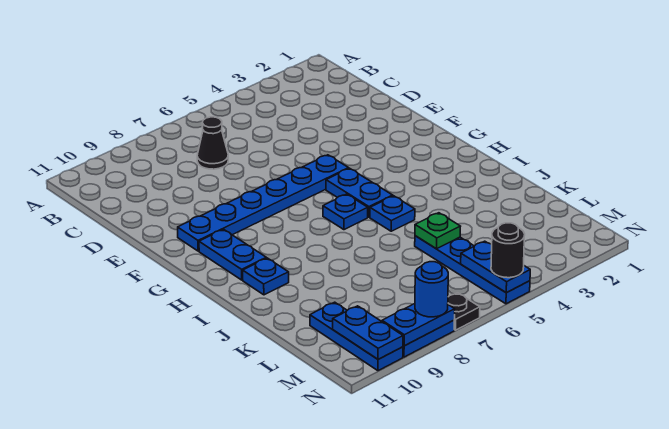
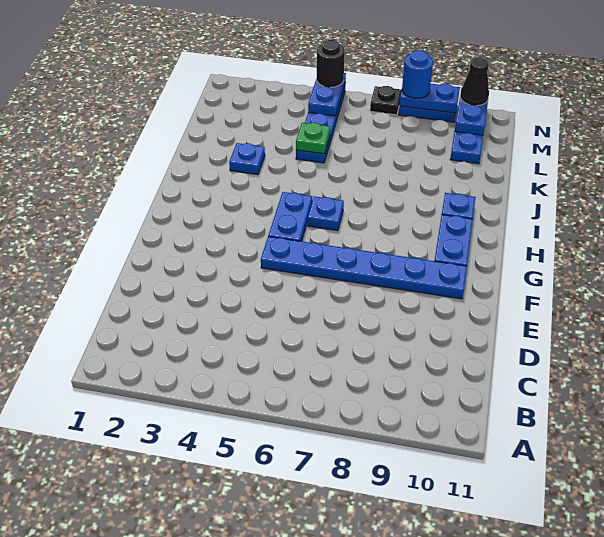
black cone C7 level 1 -> black cone N10 level 3
blue plate I5 level 1 -> blue plate J3 level 1

